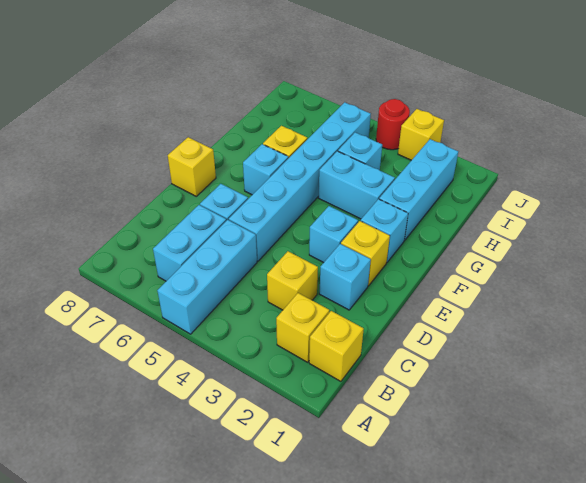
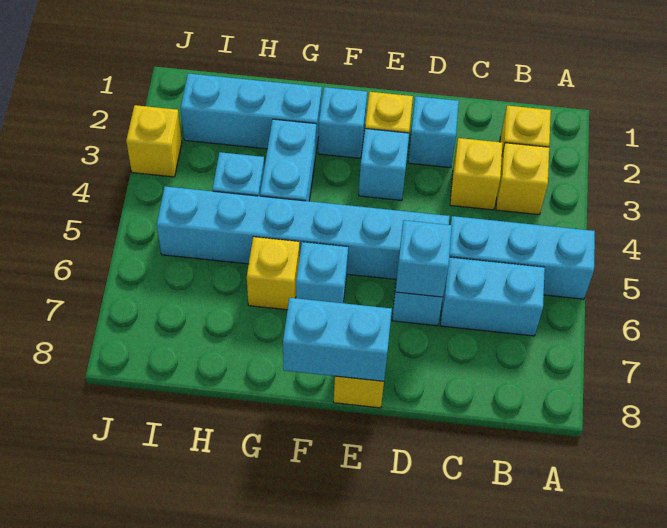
yellow brick B1 level 1 -> yellow brick B3 level 1
none -> cyan brick D6 level 2
none -> cyan brick E8:F8 level 2
red round brick J4 level 1 -> none

